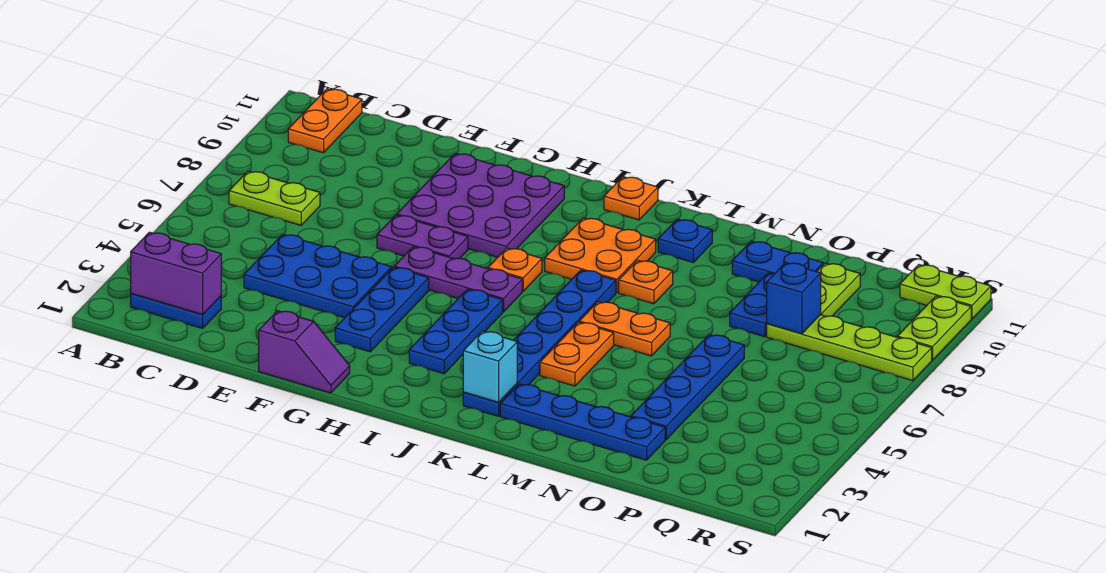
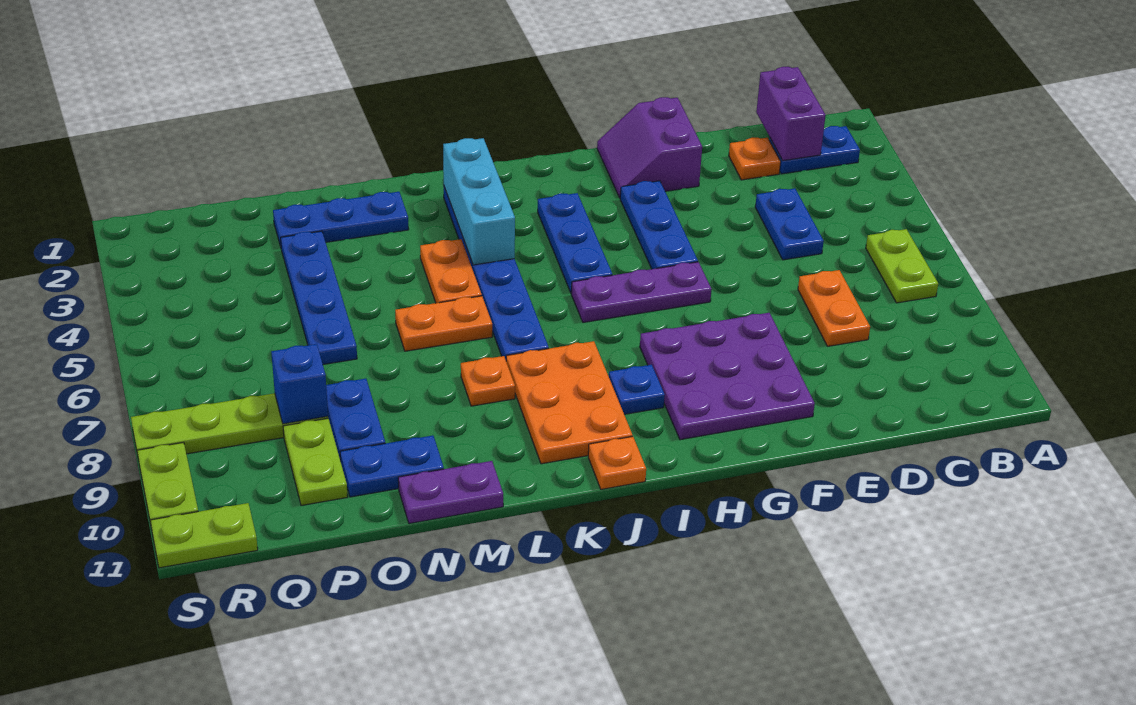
purple brick B2:C2 level 2 -> purple brick C1:C2 level 2
lime plate B7:C7 level 1 -> lime plate B6:B7 level 1
orange plate B10:B11 level 1 -> orange plate D7:D8 level 1
blue plate D4:F5 level 1 -> blue plate D4:D5 level 1
purple slope F1:G1 level 1 top F -> purple slope F1:G2 level 1 top F
purple plate F7:G7 level 1 -> purple plate M11:N11 level 1
orange plate I7 level 1 -> orange plate D2 level 1
orange plate J8:K9 level 1 -> orange plate J8:K10 level 1
cyan brick K2 level 2 -> cyan brick K2:K4 level 2
blue plate L2:O2 level 1 -> blue plate M2:O2 level 1
blue plate L10 level 1 -> blue plate I9 level 1

